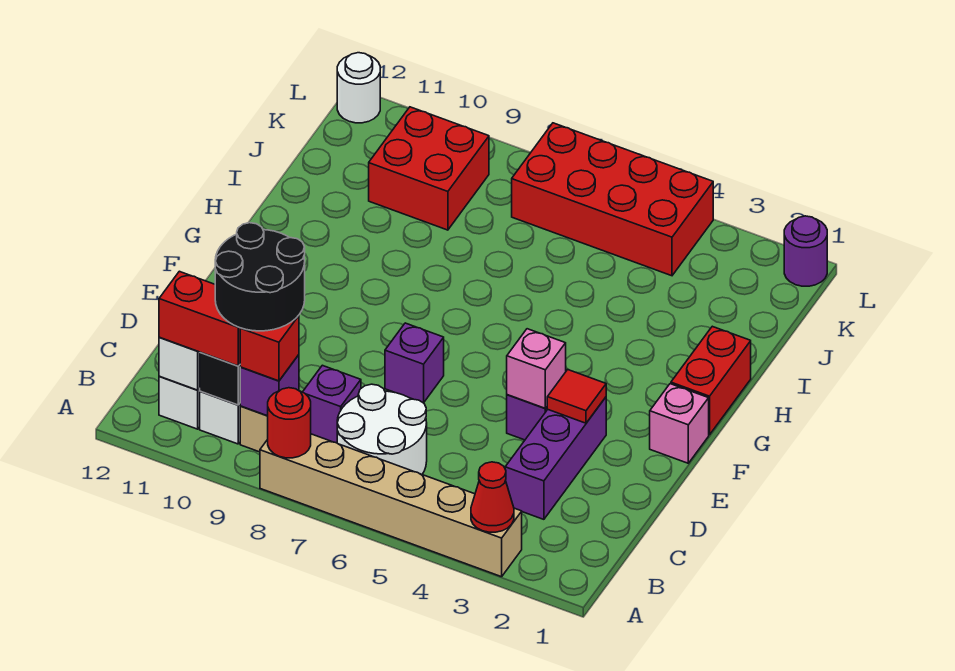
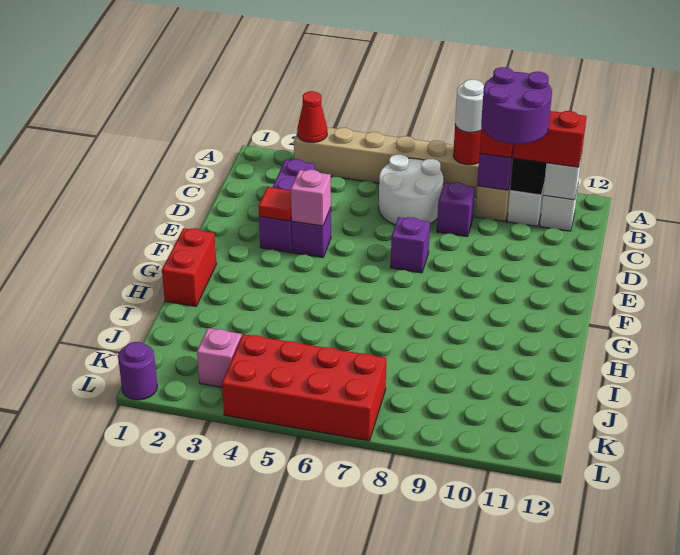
black round brick B9:C10 level 4 -> purple round brick B9:C10 level 4
pink brick F1 level 1 -> pink brick K3 level 1
red brick J9:K10 level 1 -> none
white round brick L12 level 1 -> white round brick A8 level 3

